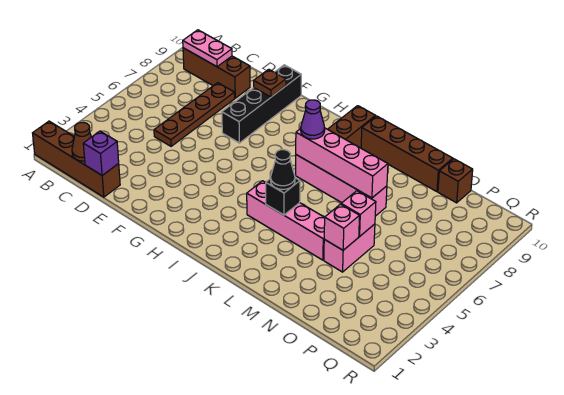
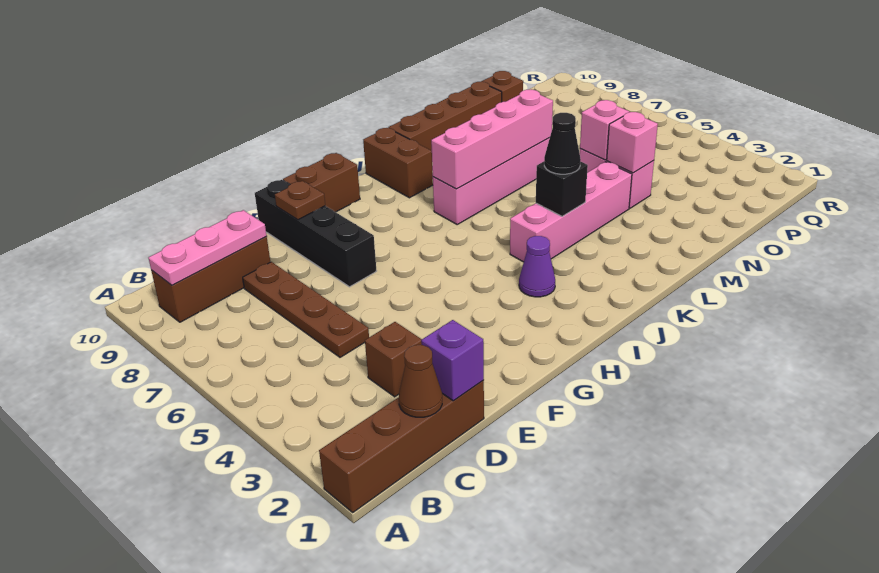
pink plate B9:C9 level 2 -> pink plate B9:D9 level 2
none -> brown brick D3 level 1
none -> brown brick G10:H10 level 1
purple cone J7 level 3 -> purple cone I3 level 1

